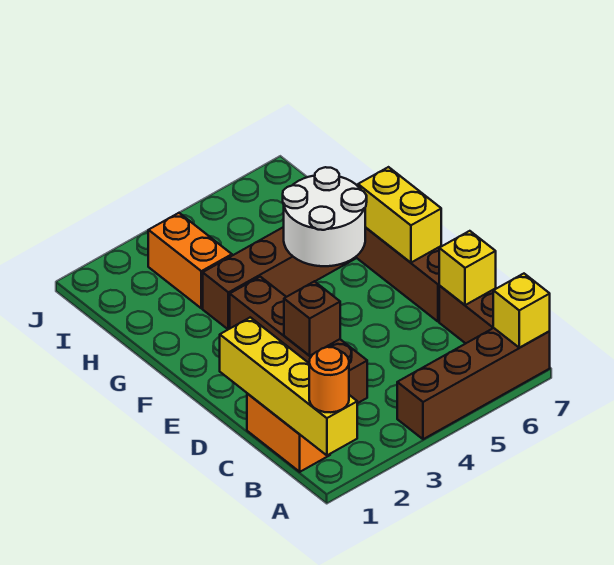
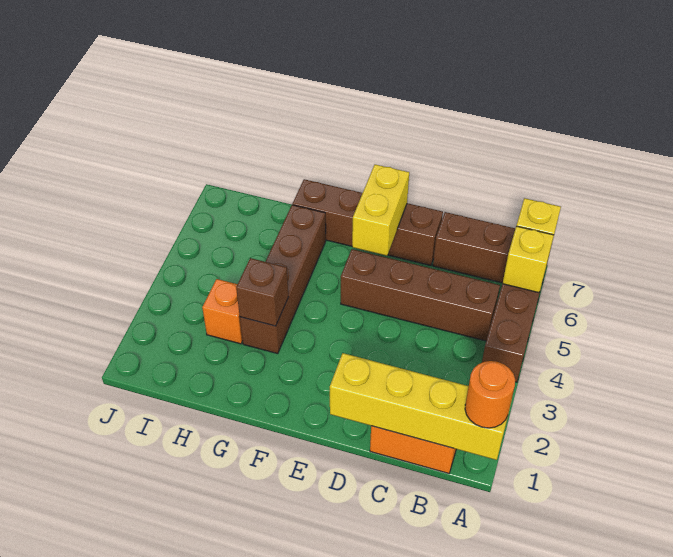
brown brick C3:F3 level 1 -> brown brick B5:E5 level 1
yellow brick C7 level 2 -> yellow brick A6 level 2
brown brick D3 level 2 -> brown brick G3 level 2
yellow brick E7:F7 level 2 -> yellow brick E6:E7 level 2
white round brick F5:G6 level 2 -> none
orange brick H3:I3 level 1 -> orange brick H3 level 1

